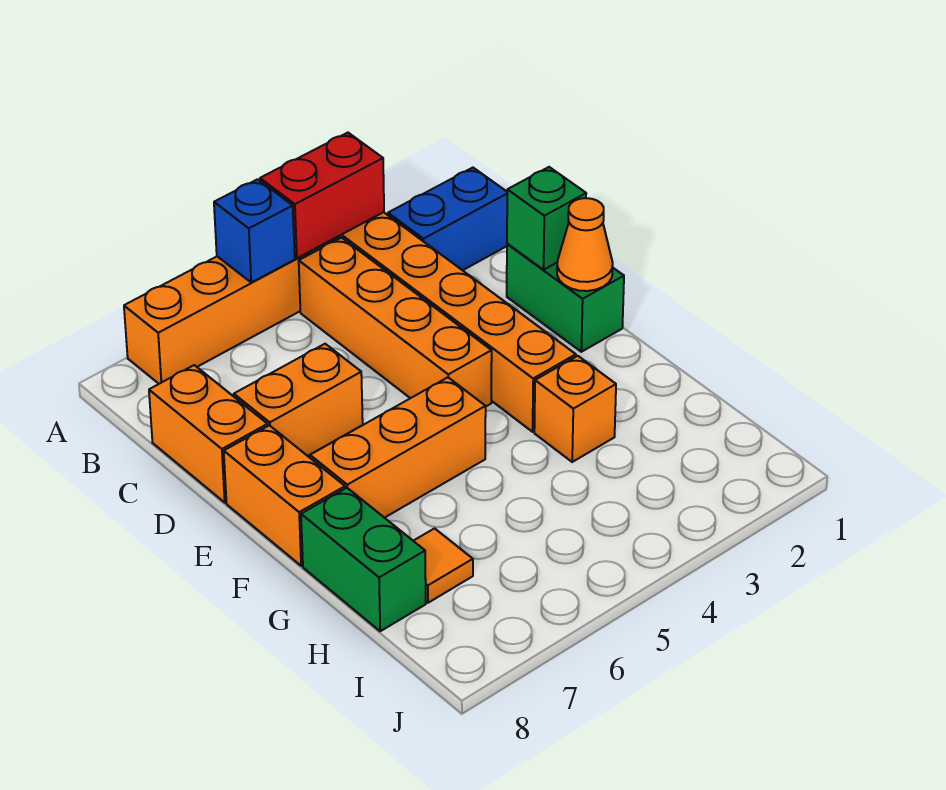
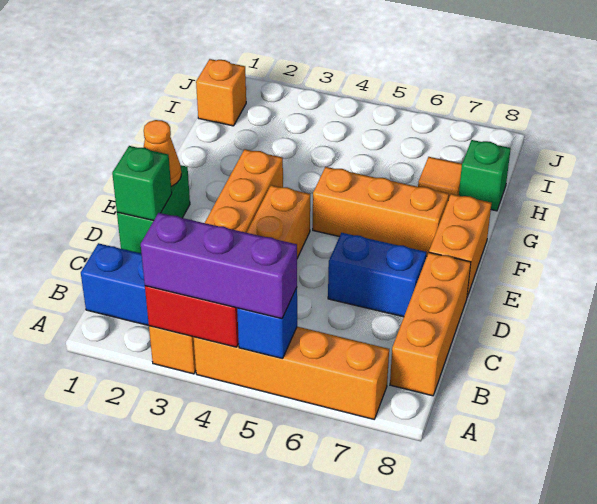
none -> purple brick A3:A5 level 3
orange brick C8:D8 level 1 -> orange brick B8:D8 level 1
orange brick D6:D7 level 1 -> blue brick D6:D7 level 1
orange brick G3 level 1 -> orange brick I1 level 1
green brick G8:H8 level 1 -> green brick H8 level 1

